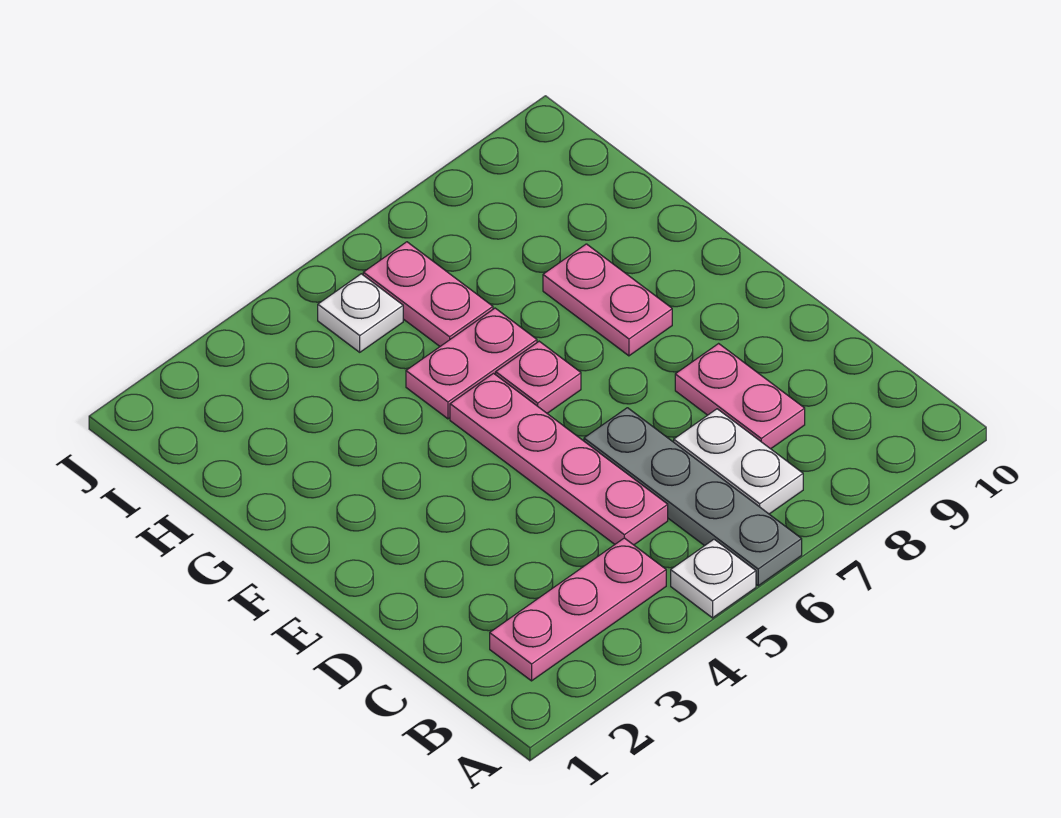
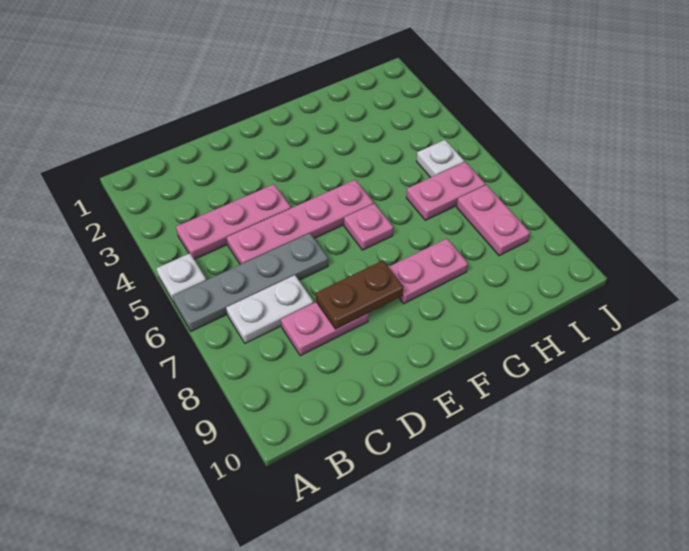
pink plate B2:B4 level 1 -> pink plate B4:D4 level 1
none -> brown plate D8:E8 level 2
pink plate G5:G6 level 1 -> pink plate I7:I8 level 1

